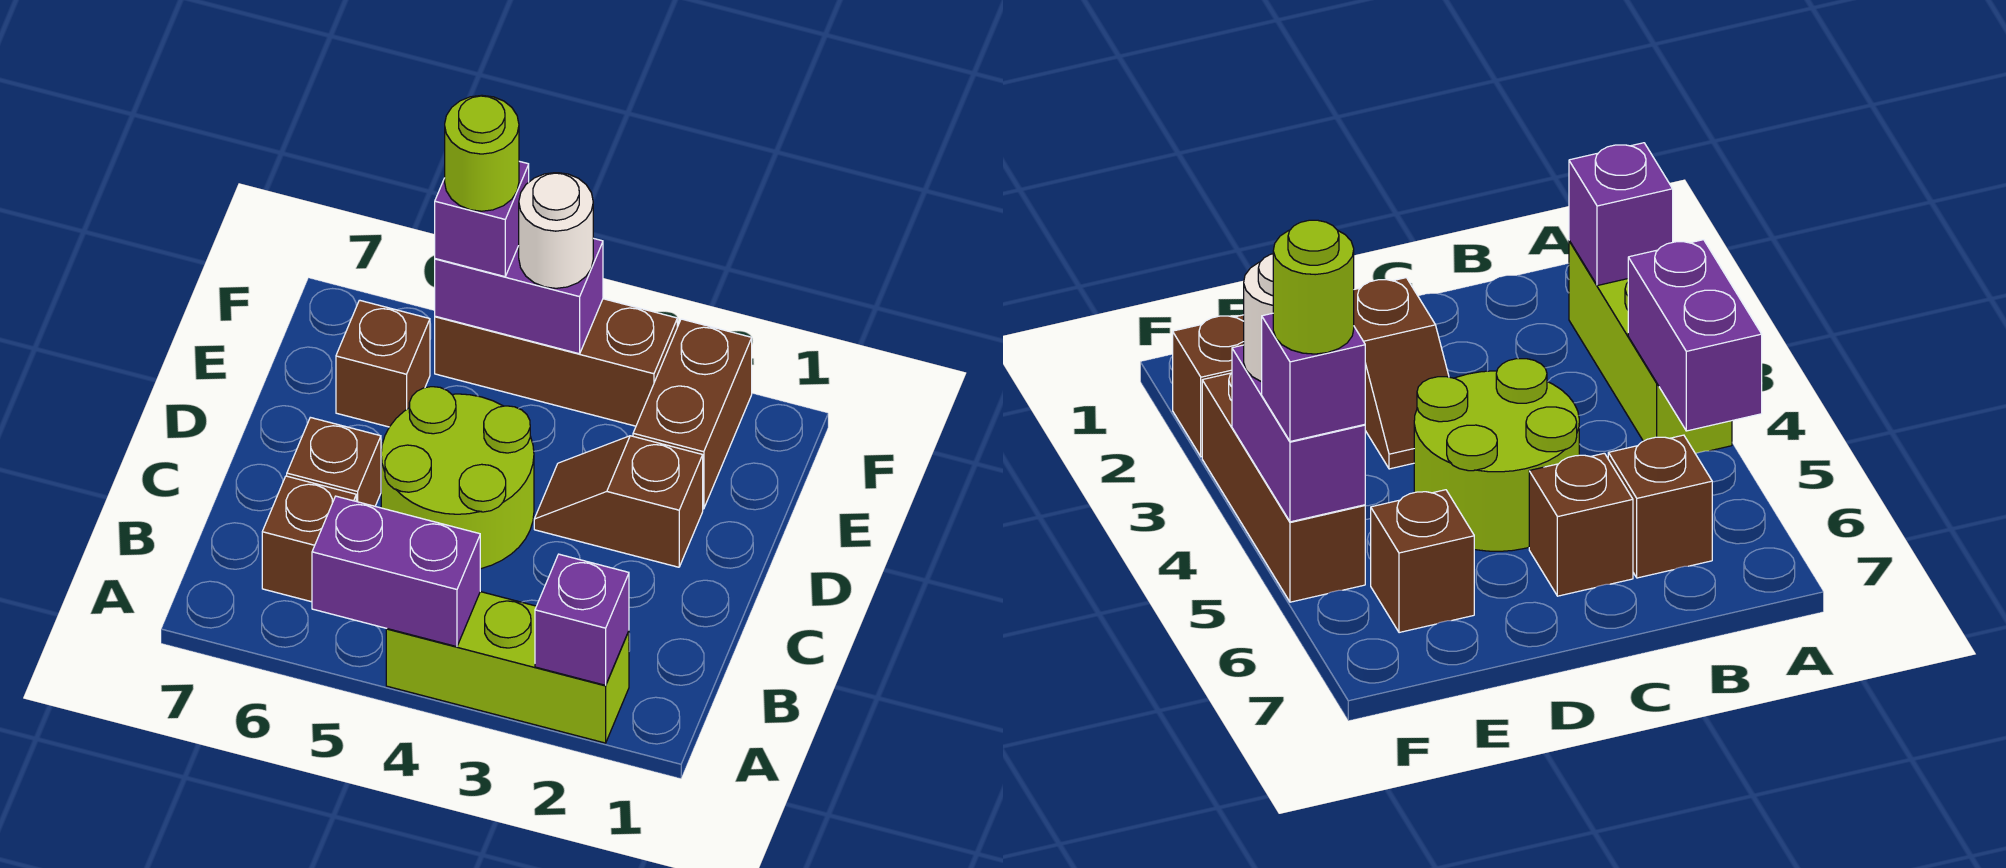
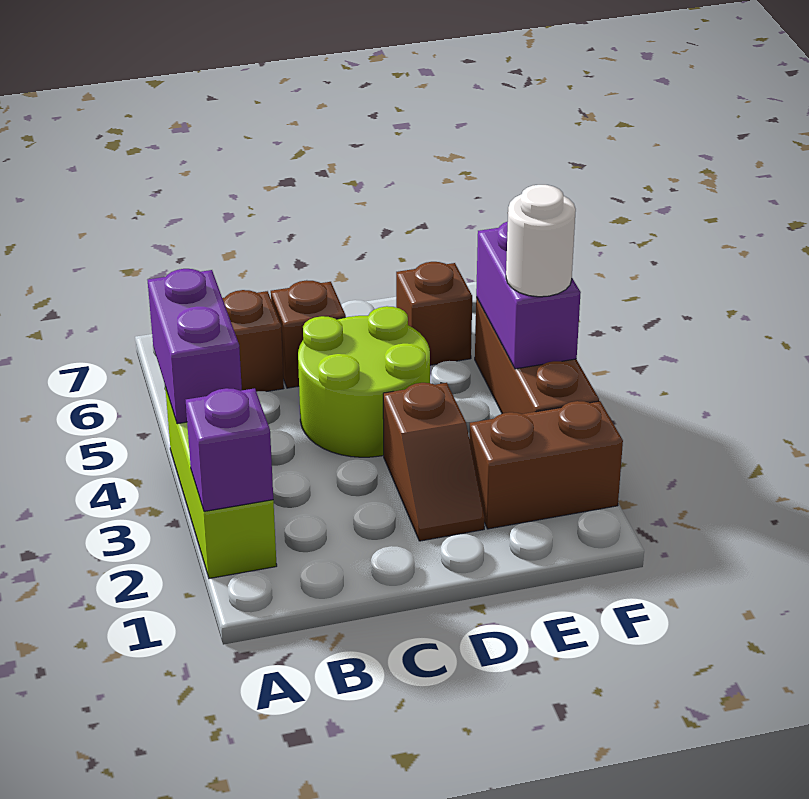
brown slope D2:D3 level 1 top 2 -> brown slope D2:D3 level 1 top 3
purple brick F5 level 3 -> none
lime round brick F5 level 4 -> none

